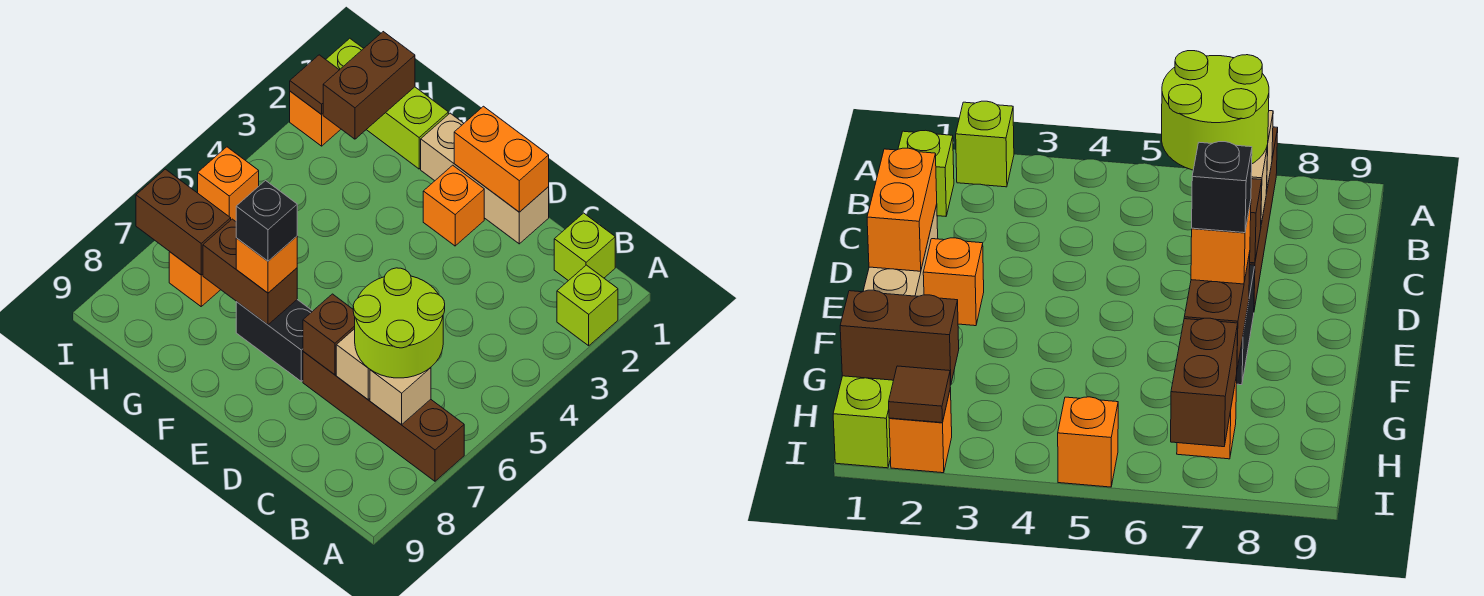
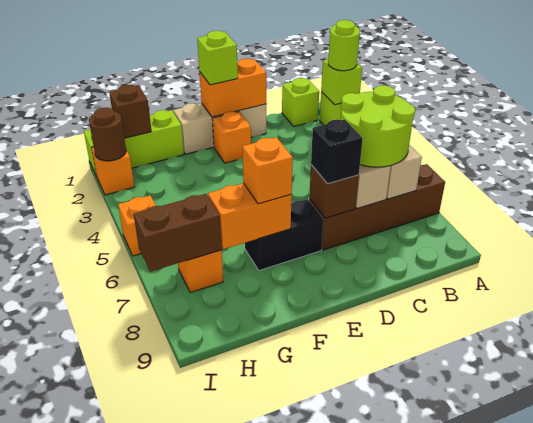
none -> lime brick A2 level 2
none -> lime round brick A2 level 3
none -> lime brick E1 level 3
brown brick F7:G7 level 2 -> orange brick F7:G7 level 2
black brick F7 level 4 -> black brick D7 level 3
brown brick H1:H2 level 2 -> brown brick H1 level 2
brown tile I2 level 2 -> brown round brick I2 level 2

